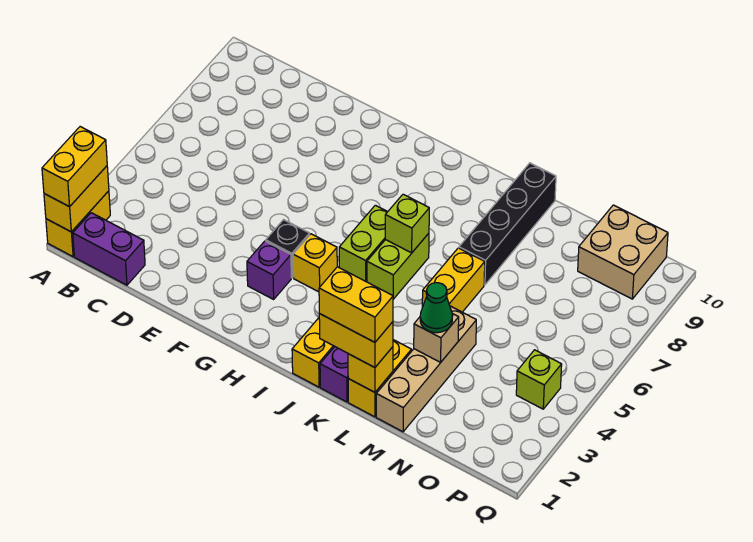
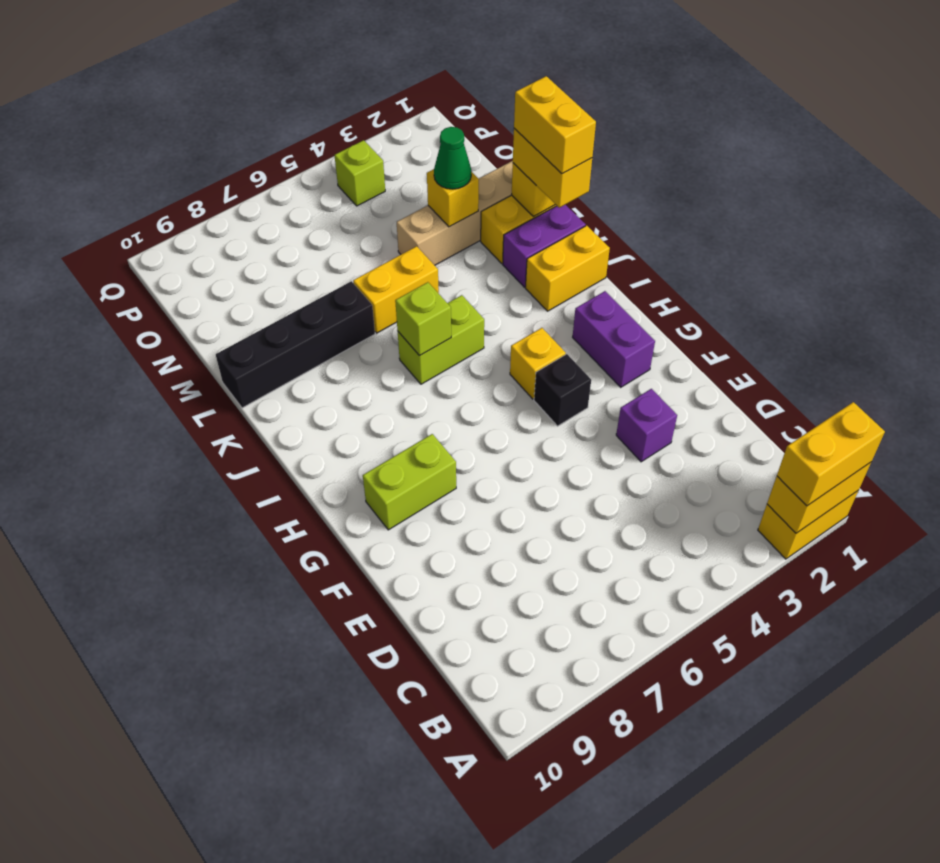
purple brick B1:C1 level 1 -> purple brick G2:H2 level 1
purple brick G3 level 1 -> purple brick E3 level 1
lime brick I5:I6 level 1 -> lime brick G8:G9 level 1
tan brick M3 level 2 -> yellow brick M3 level 2
tan brick O9:P10 level 1 -> none

